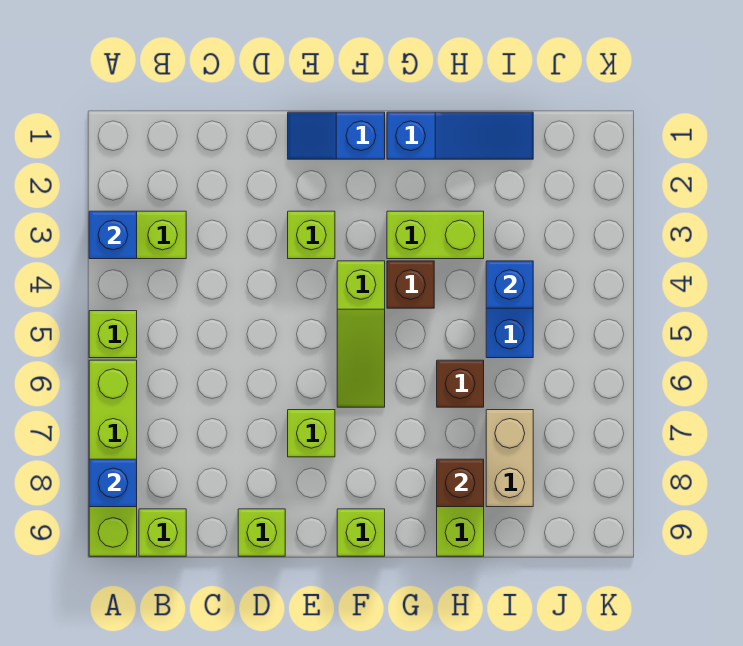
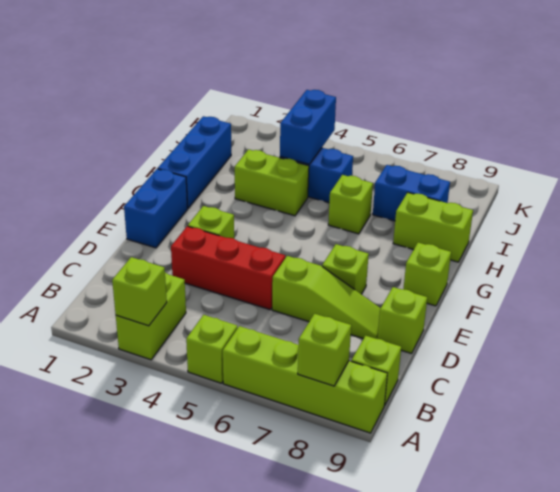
blue brick A3 level 2 -> lime brick A3 level 2
blue brick A8 level 2 -> lime brick A8 level 2
none -> red brick D3:D5 level 1
blue slope E1:F1 level 1 top F -> blue brick E1:F1 level 1
lime slope F4:F6 level 1 top 4 -> lime slope D6:D8 level 1 top 6
blue slope G1:I1 level 1 top G -> blue brick G1:I1 level 1
lime brick G3:H3 level 1 -> lime brick H3:H4 level 1
brown brick G4 level 1 -> none
brown brick H6 level 1 -> lime brick H6 level 1
brown brick H8 level 2 -> none
blue brick I4 level 2 -> blue brick I4:J4 level 2
tan brick I7:I8 level 1 -> blue brick I7:I8 level 1

